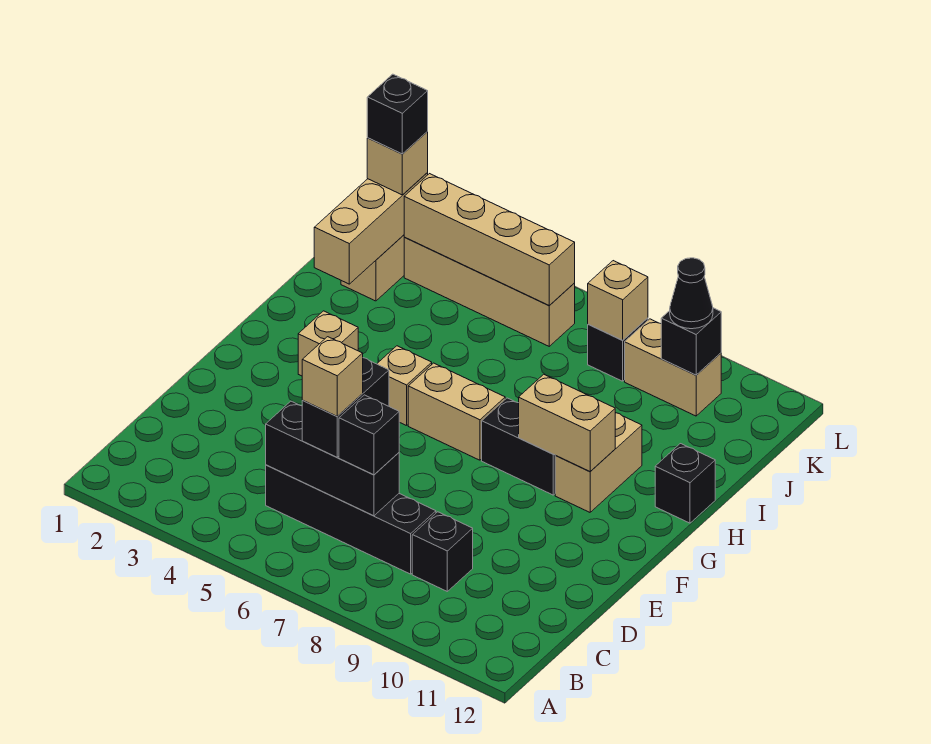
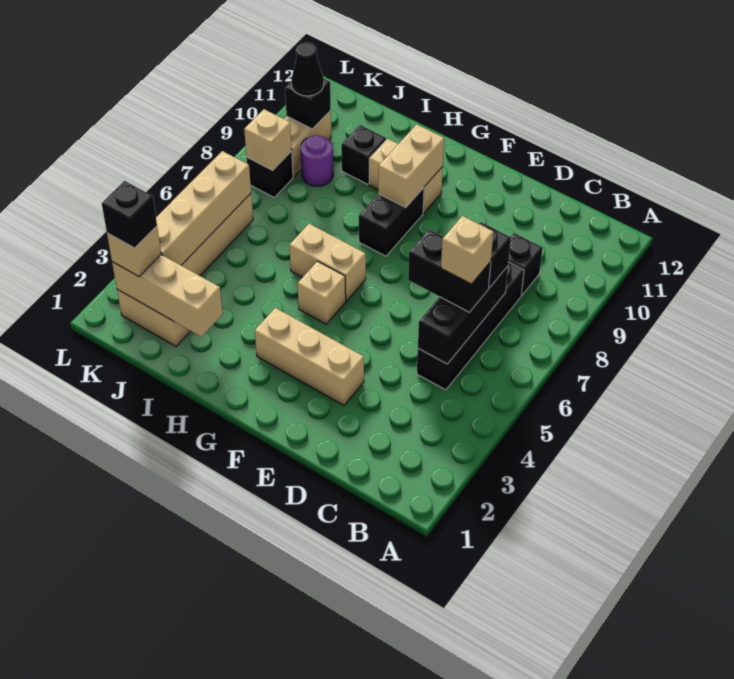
tan brick G3 level 1 -> tan brick E3:G3 level 1
tan brick G6:G7 level 1 -> tan brick G6:H6 level 1
black brick H12 level 1 -> black brick I10 level 1
none -> purple round brick J9 level 1

